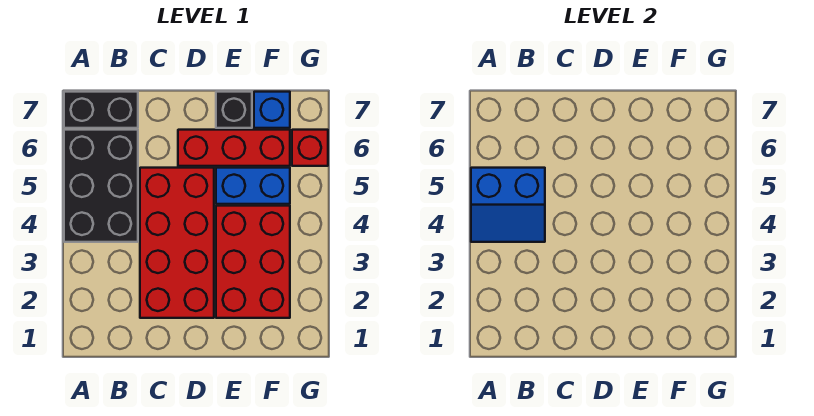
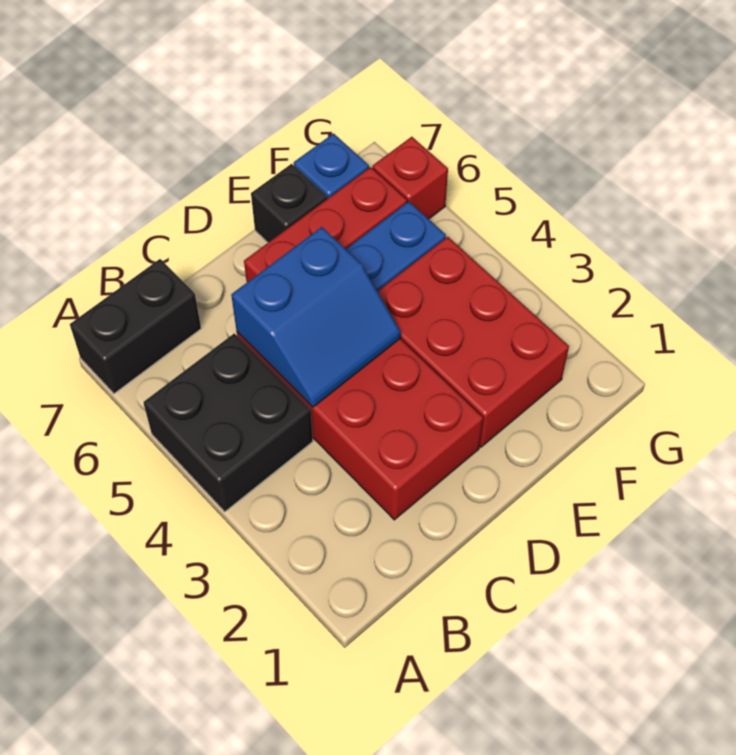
black brick A4:B6 level 1 -> black brick A4:B5 level 1
blue slope A4:B5 level 2 top 5 -> blue slope C4:D5 level 2 top 5

